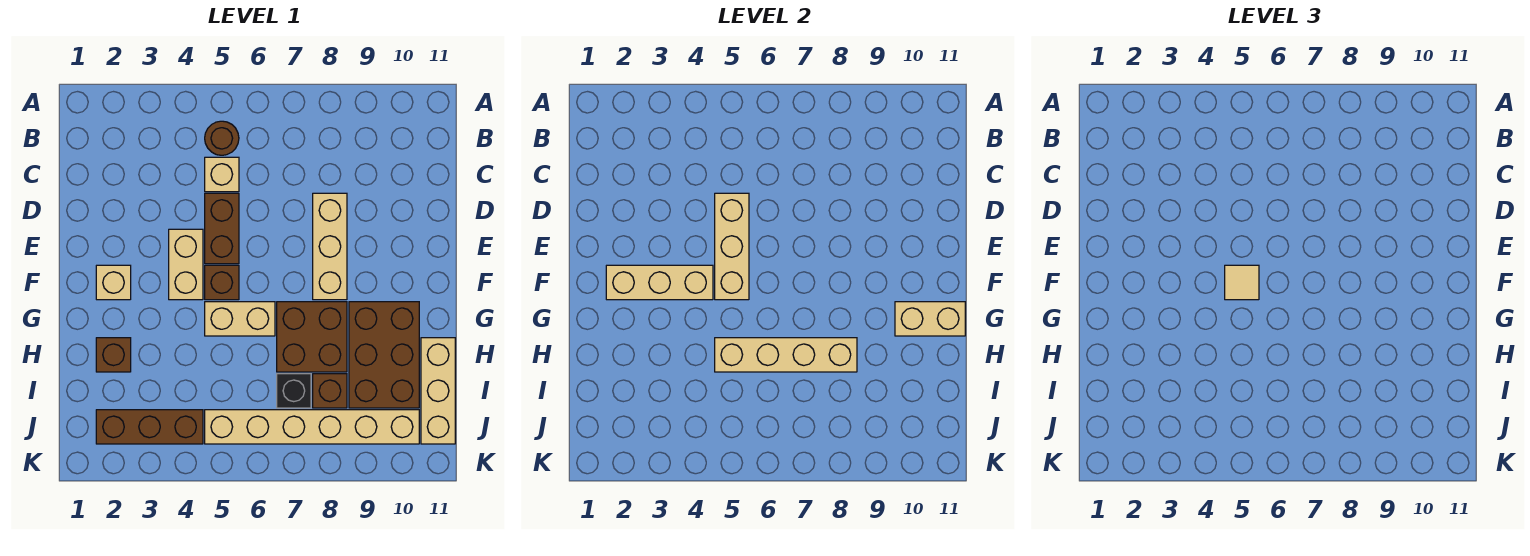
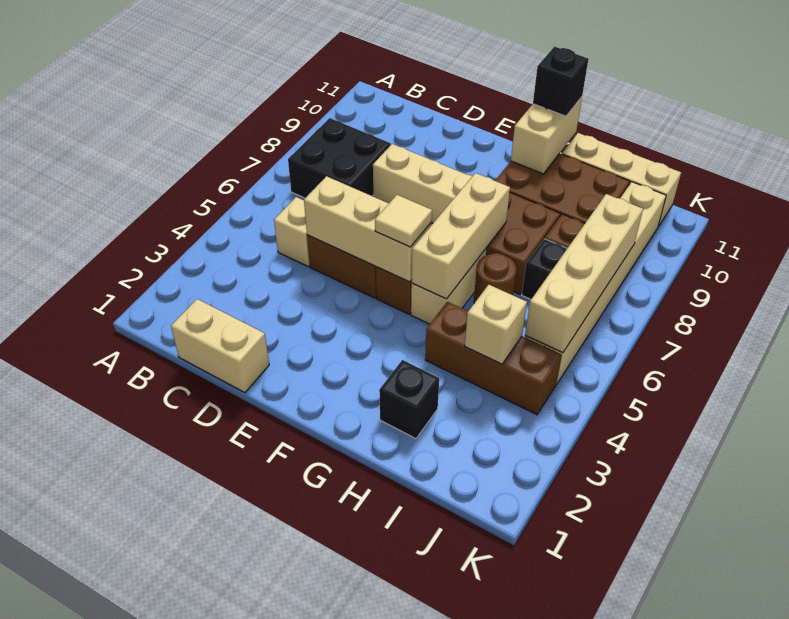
brown round brick B5 level 1 -> brown round brick H6 level 1
none -> black brick B7:C8 level 1
tan brick E4:F4 level 1 -> tan brick C1:D1 level 1
tan brick F2 level 1 -> tan brick I4 level 2
tan brick F2:F4 level 2 -> tan brick G5:G7 level 2
none -> black brick G11 level 3
brown brick H2 level 1 -> black brick H2 level 1
tan brick H5:H8 level 2 -> tan brick J5:J8 level 2
brown brick J2:J4 level 1 -> brown brick H4:J4 level 1

